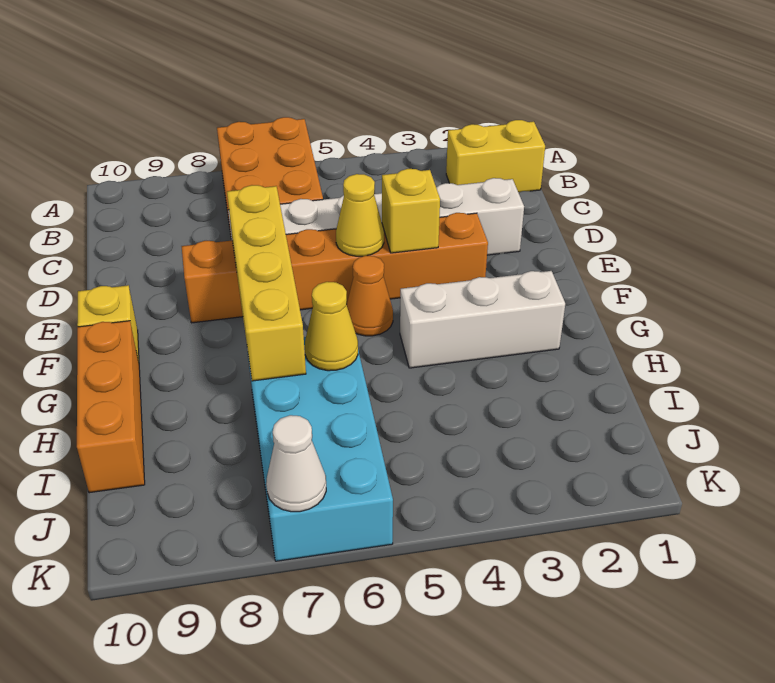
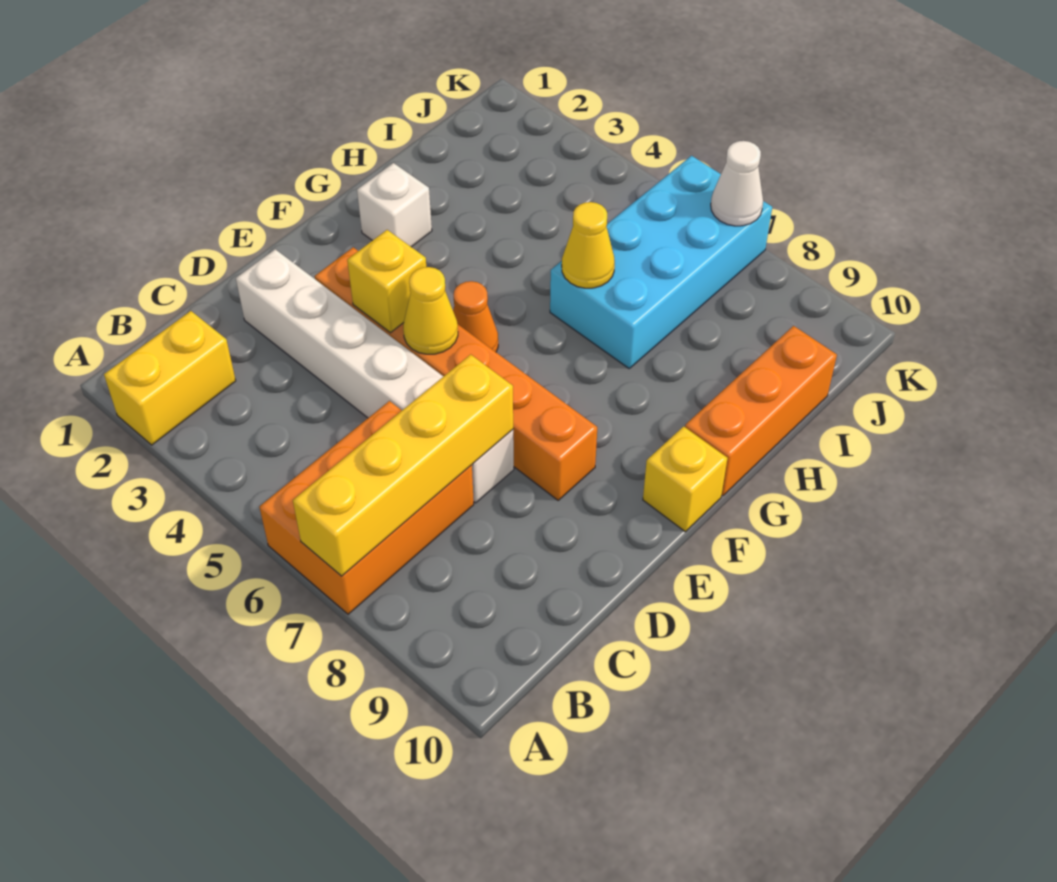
yellow brick B1:B2 level 1 -> yellow brick A2:B2 level 1
yellow brick E7:H7 level 2 -> yellow brick A7:D7 level 2
white brick G2:G4 level 1 -> white brick G2 level 1

